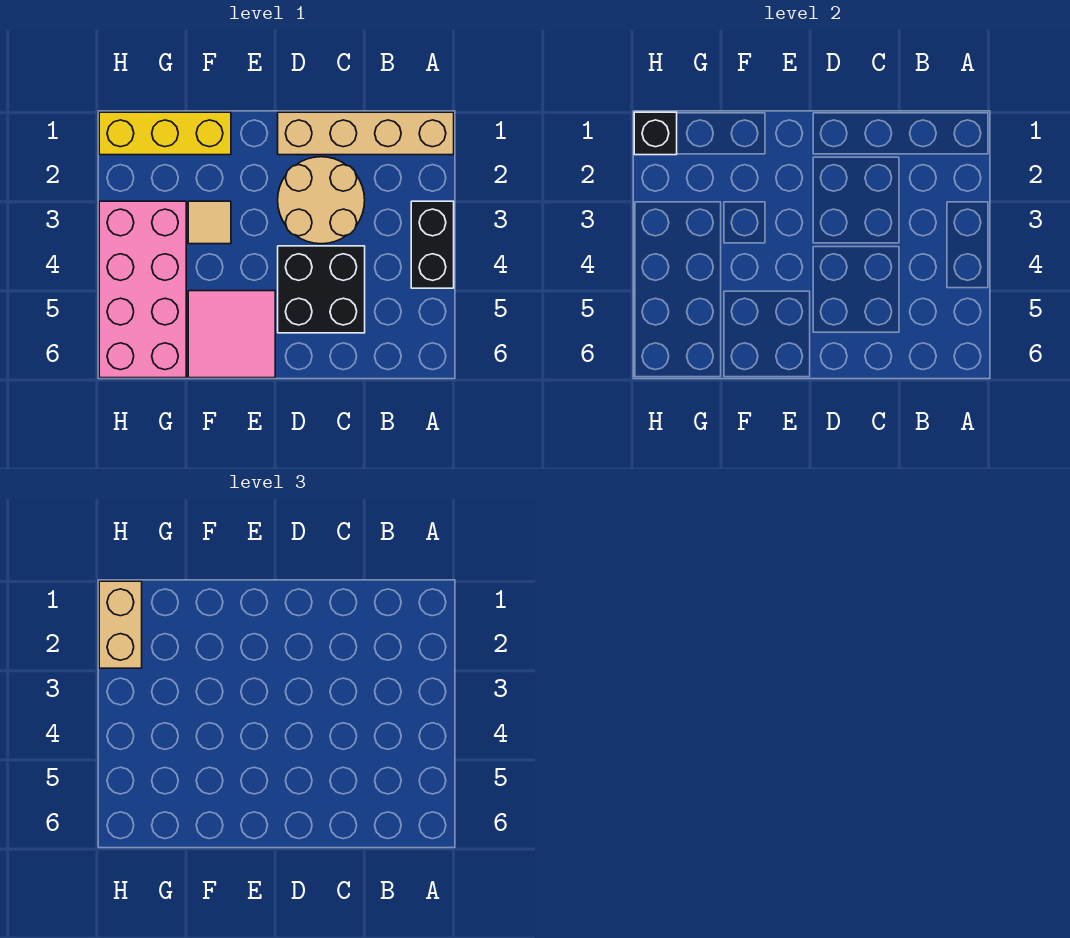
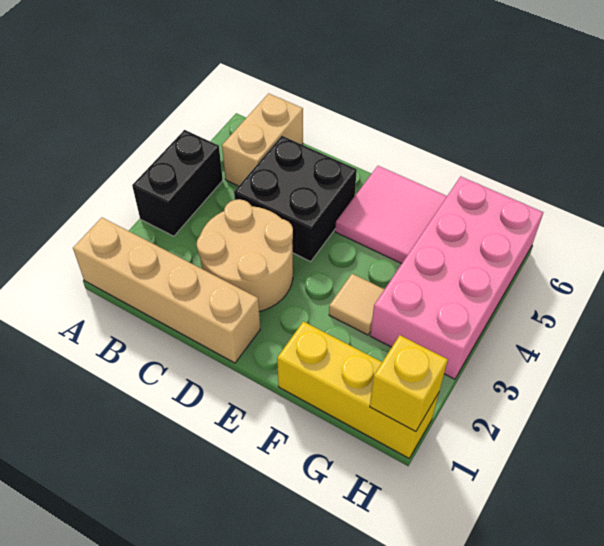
black brick H1 level 2 -> yellow brick H1 level 2
tan brick H1:H2 level 3 -> tan brick B5:B6 level 1

